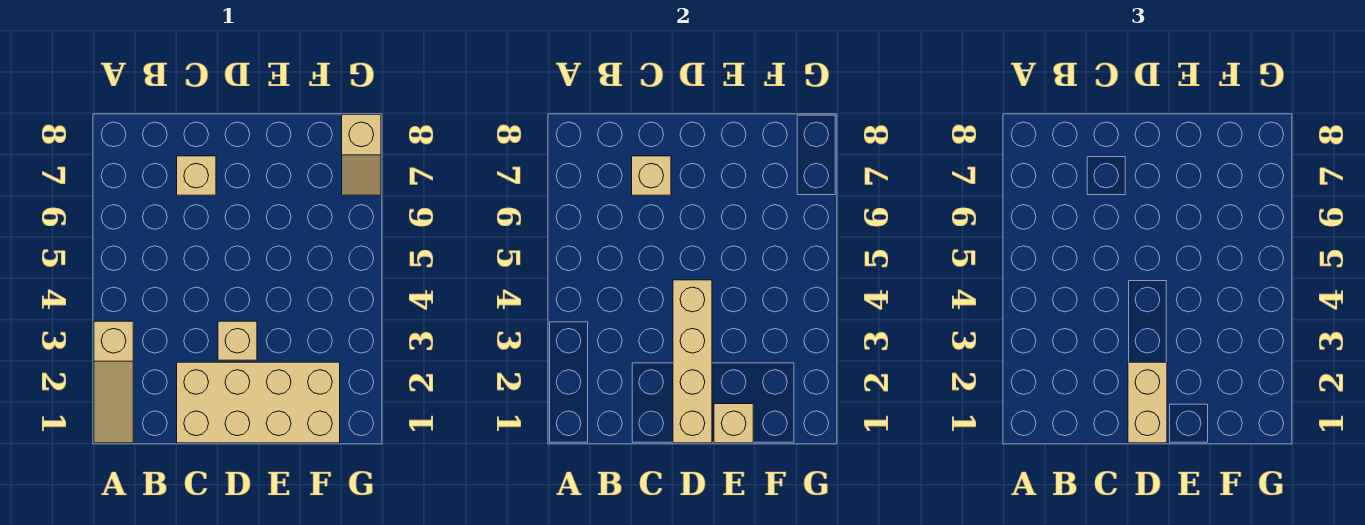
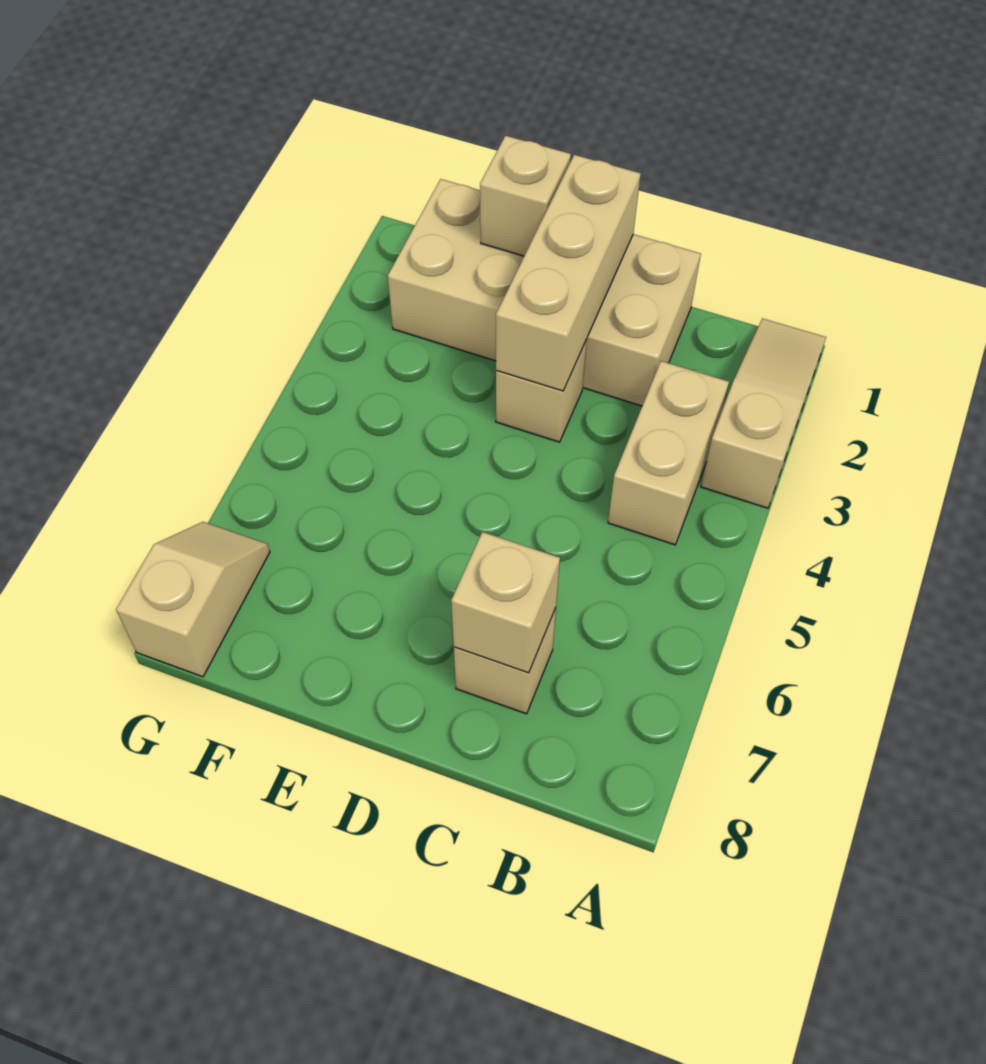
tan brick D1:D4 level 2 -> tan brick D1:D3 level 2
tan brick D1:D2 level 3 -> tan brick B3:B4 level 1

